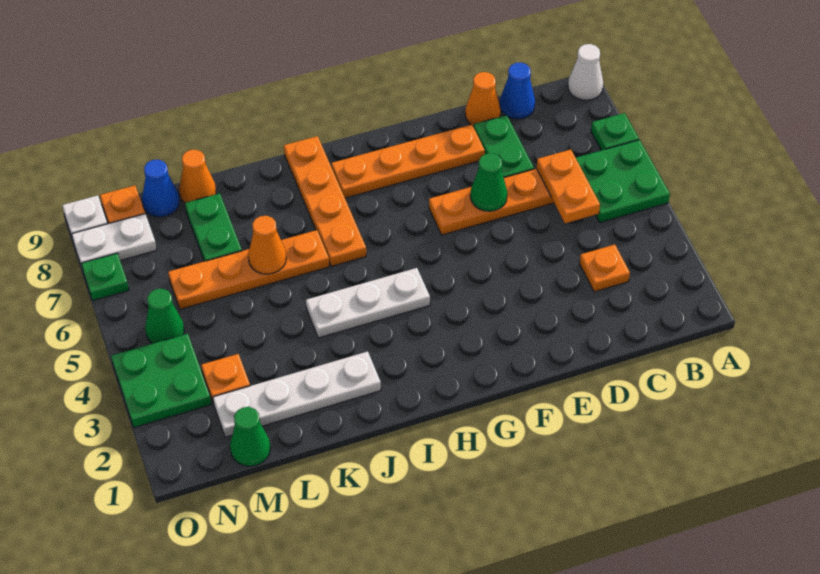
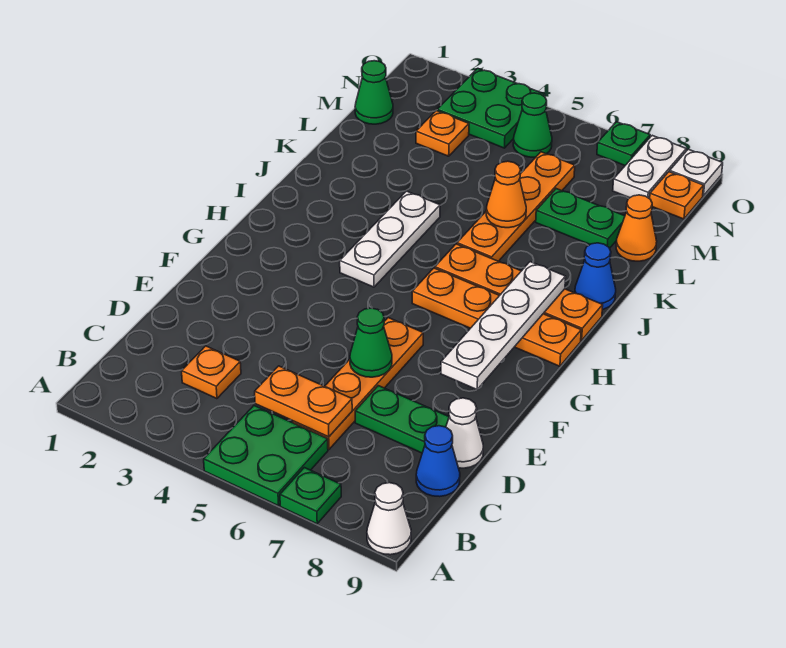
orange cone D9 level 1 -> white cone D9 level 1
orange plate E8:H8 level 1 -> orange plate H6:H9 level 1
white plate J2:M2 level 1 -> white plate F8:I8 level 2
blue cone M9 level 1 -> blue cone J9 level 1

